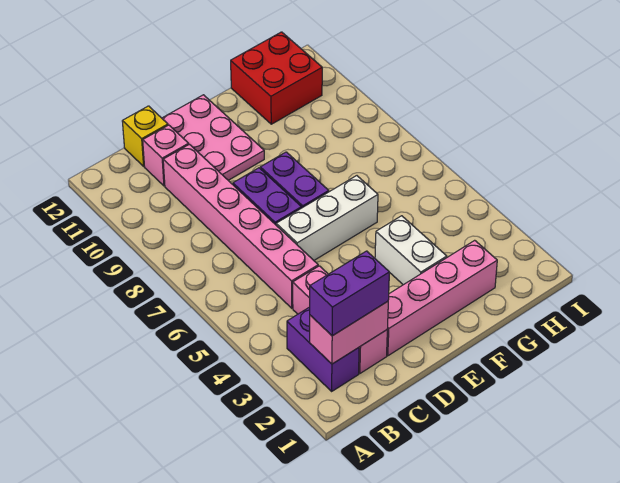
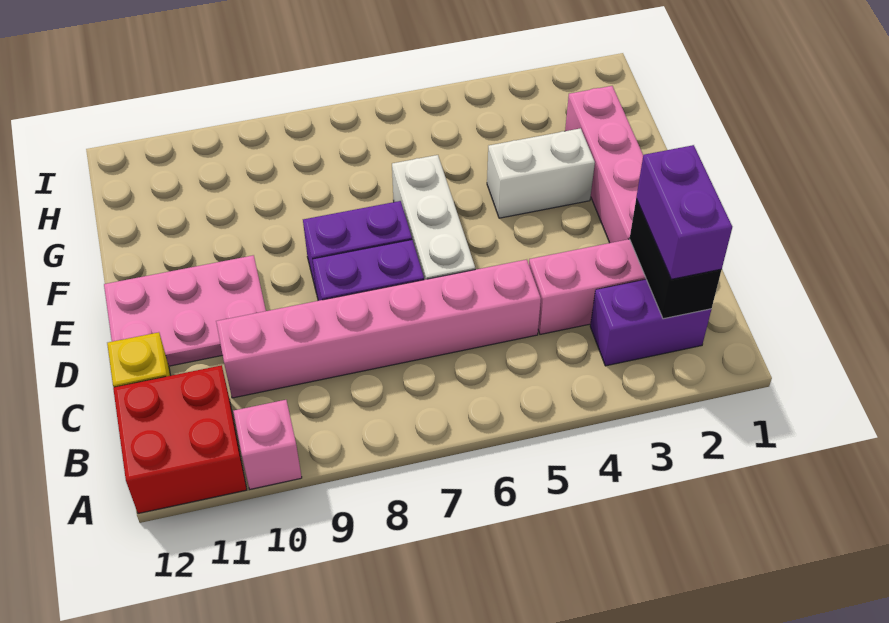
pink brick B2:C2 level 2 -> black brick B2:C2 level 2
pink brick C11 level 1 -> pink brick A10 level 1
red brick G11:H12 level 1 -> red brick A11:B12 level 1

